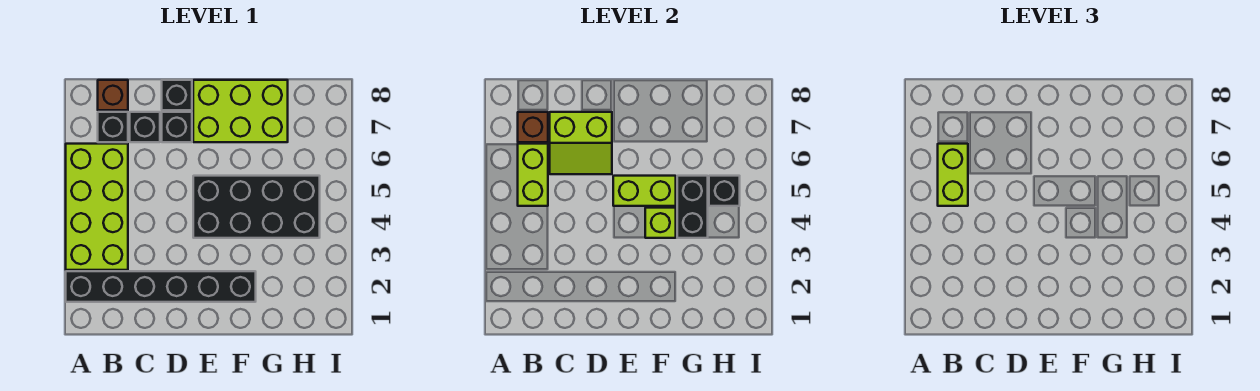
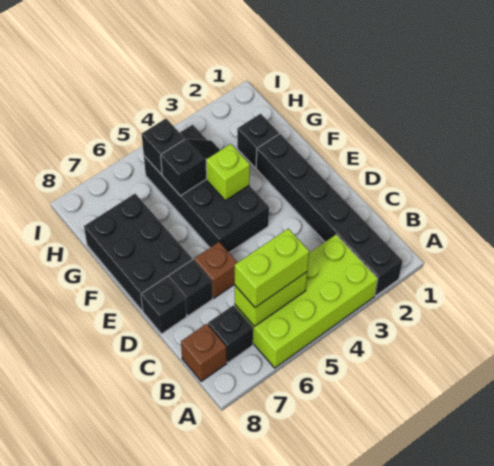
brown brick B7 level 2 -> brown brick D6 level 1
lime slope C6:D7 level 2 top 7 -> none
black brick C7 level 1 -> black brick G2 level 1
lime brick E5:F5 level 2 -> none
lime brick E7:G8 level 1 -> black brick E7:G8 level 1
black brick G4:G5 level 2 -> black slope G4:G5 level 2 top 5

